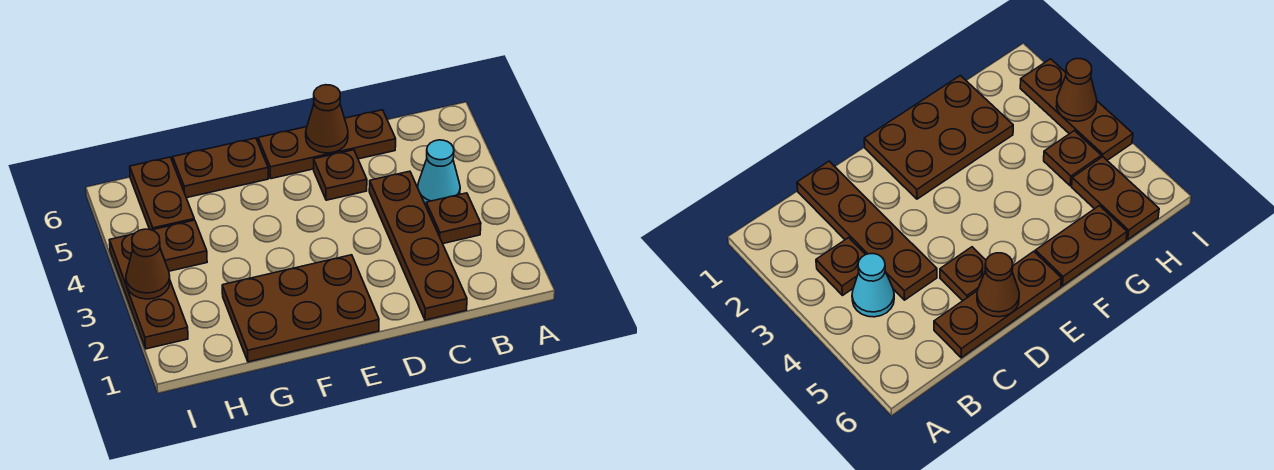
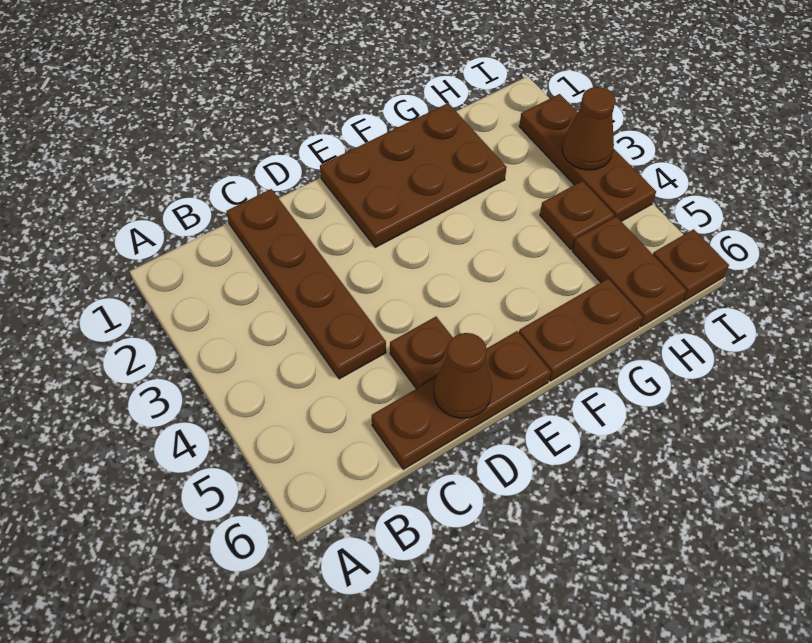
brown plate B3 level 1 -> brown plate I6 level 1
cyan cone B4 level 1 -> none

